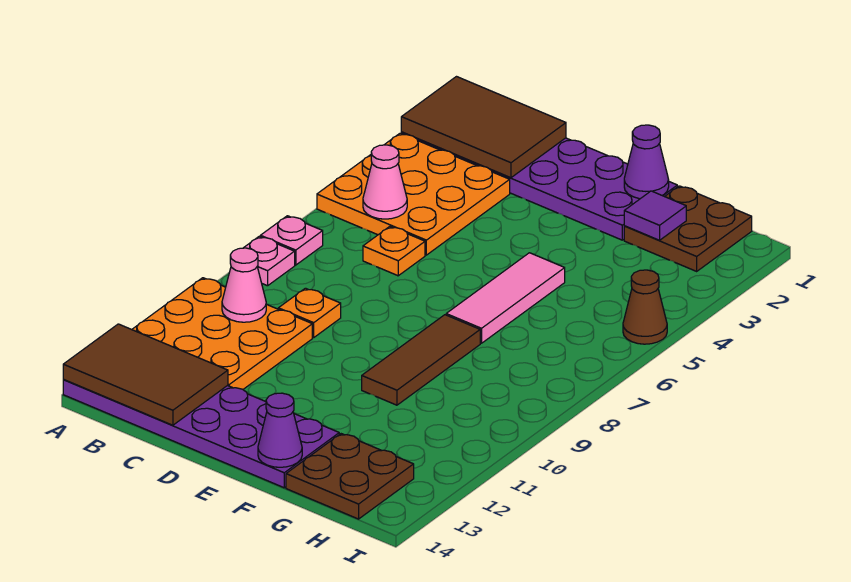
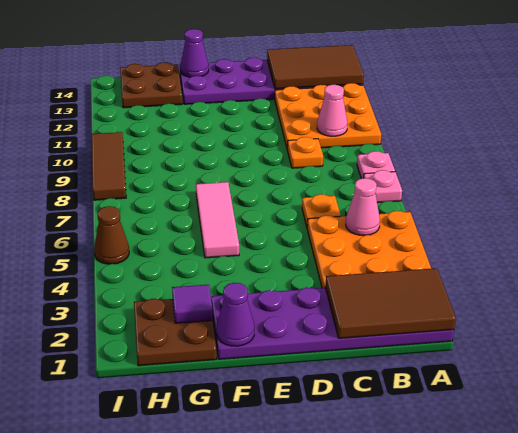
brown tile F8:F10 level 1 -> brown tile I8:I10 level 1

